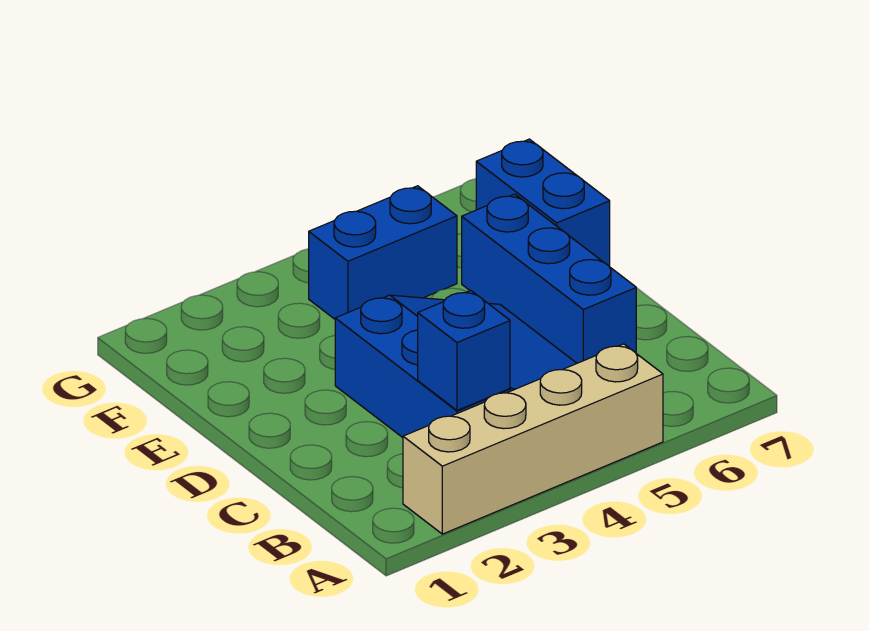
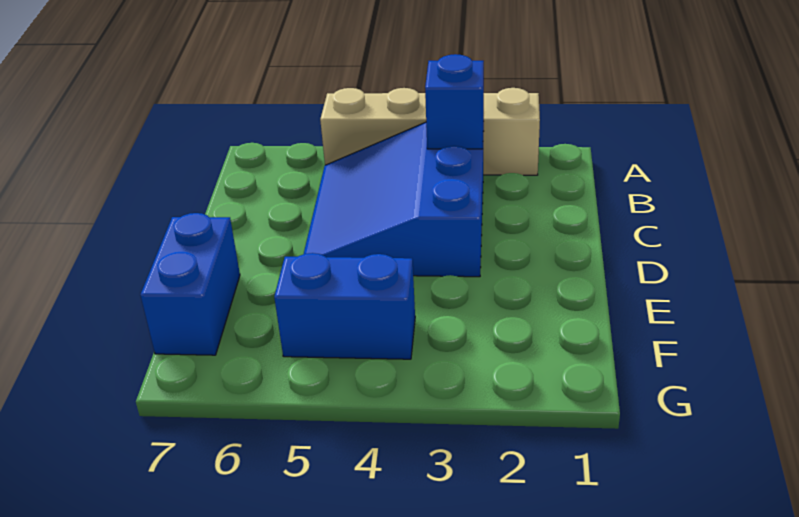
blue brick C6:E6 level 1 -> none

